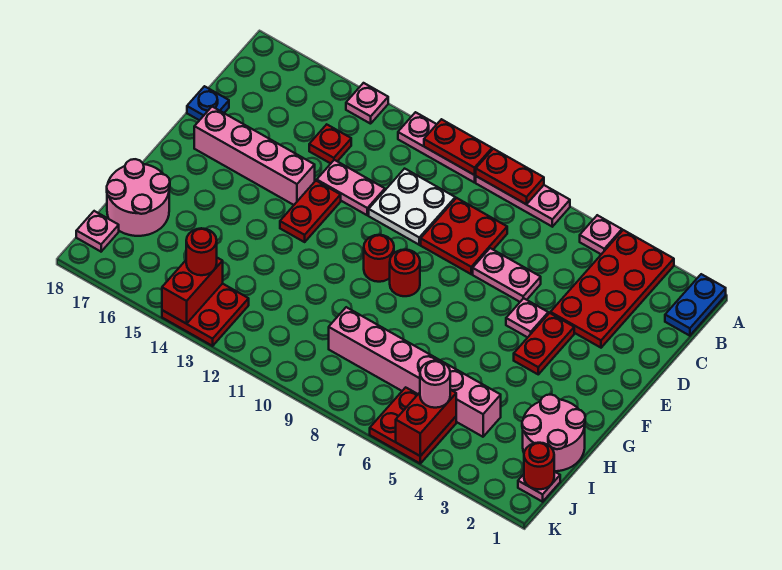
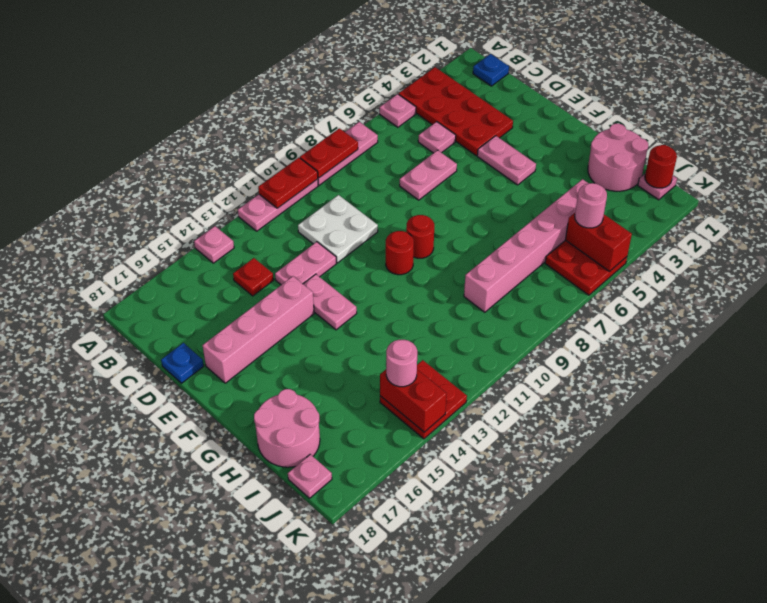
blue plate A1:B1 level 1 -> blue plate B1 level 1
red plate C8:D9 level 1 -> none
red plate E4:F4 level 1 -> pink plate E4:F4 level 1
pink plate E5 level 1 -> pink plate C5 level 1
red plate E13:F13 level 1 -> pink plate E13:F13 level 1
red round brick J14 level 3 -> pink round brick J14 level 3

